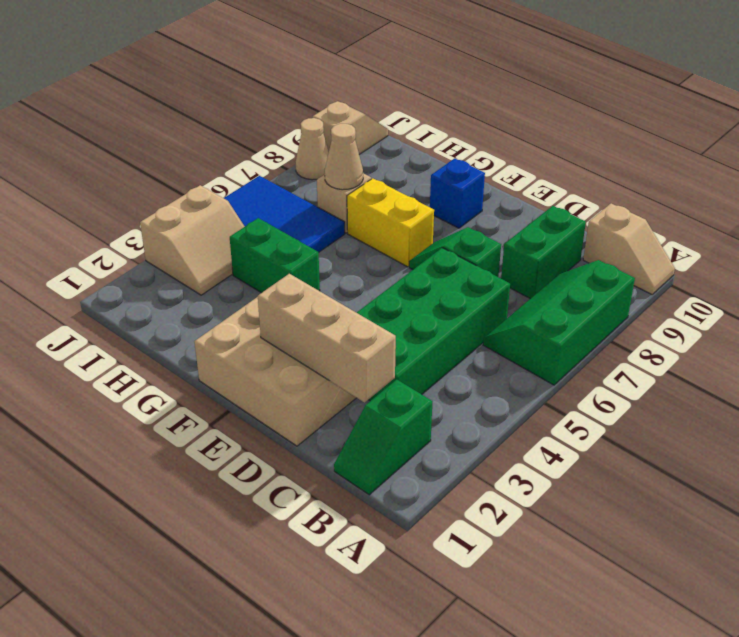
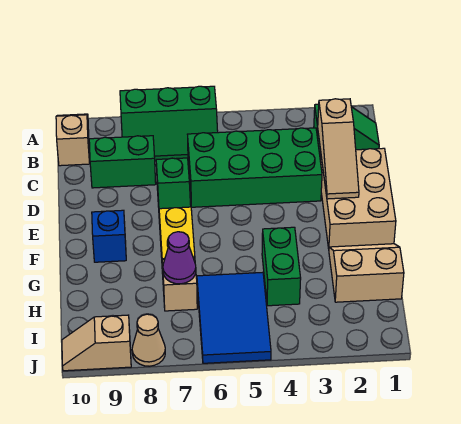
tan brick C2:E2 level 2 -> tan slope C2:E2 level 2 top C
tan cone H7 level 2 -> purple cone H7 level 2
tan slope I3:J4 level 1 top J -> tan slope G1:H2 level 1 top H

